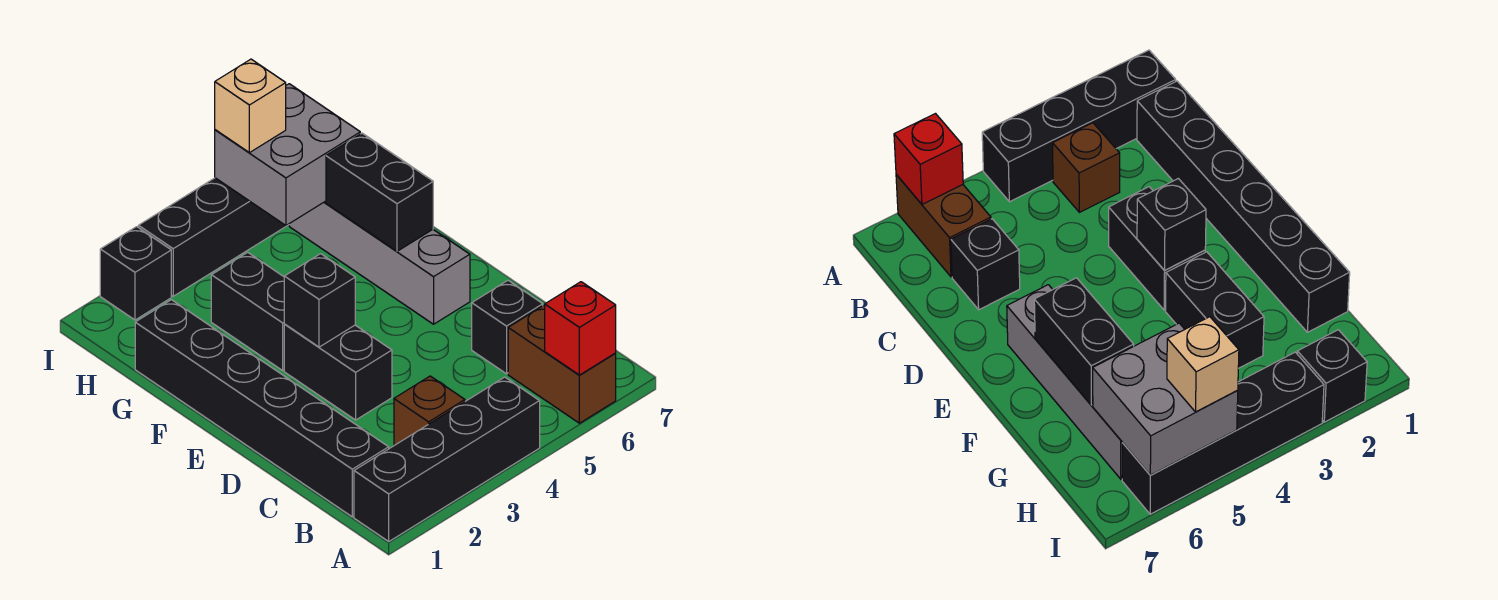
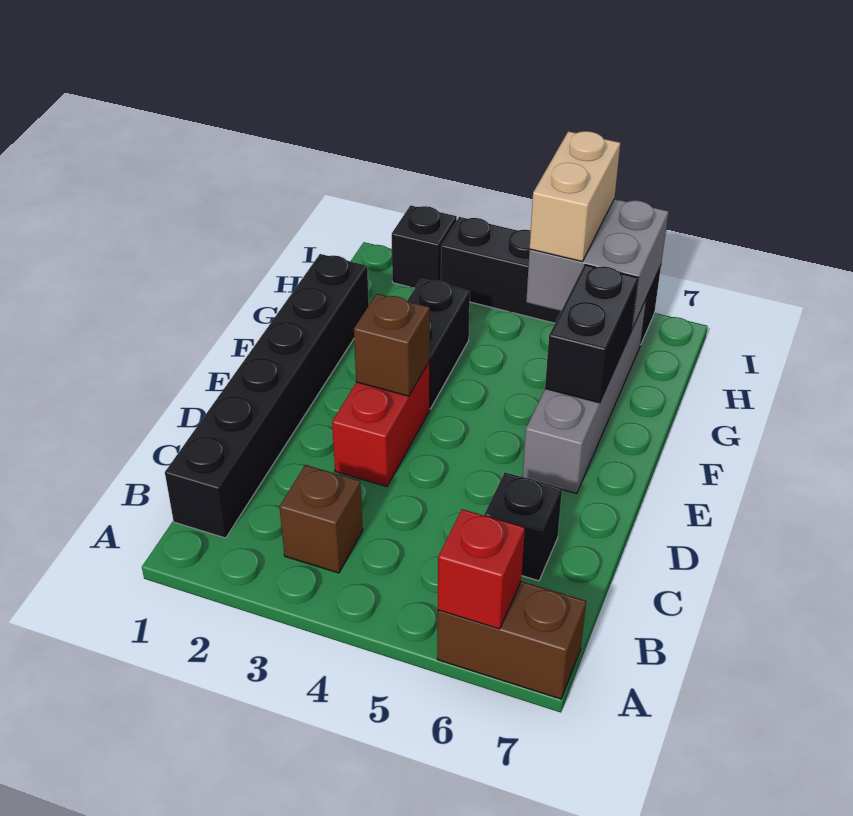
black brick A1:A4 level 1 -> none
brown brick A6:B6 level 1 -> brown brick A6:A7 level 1
black brick D3:E3 level 1 -> red brick D3:E3 level 1
black brick E3 level 2 -> brown brick E3 level 2
tan brick I5 level 3 -> tan brick H5:I5 level 3

